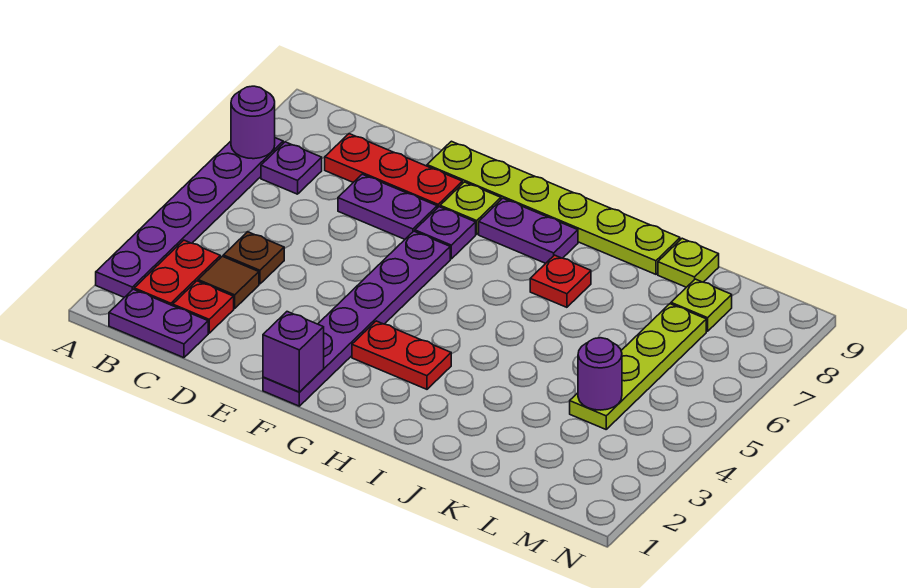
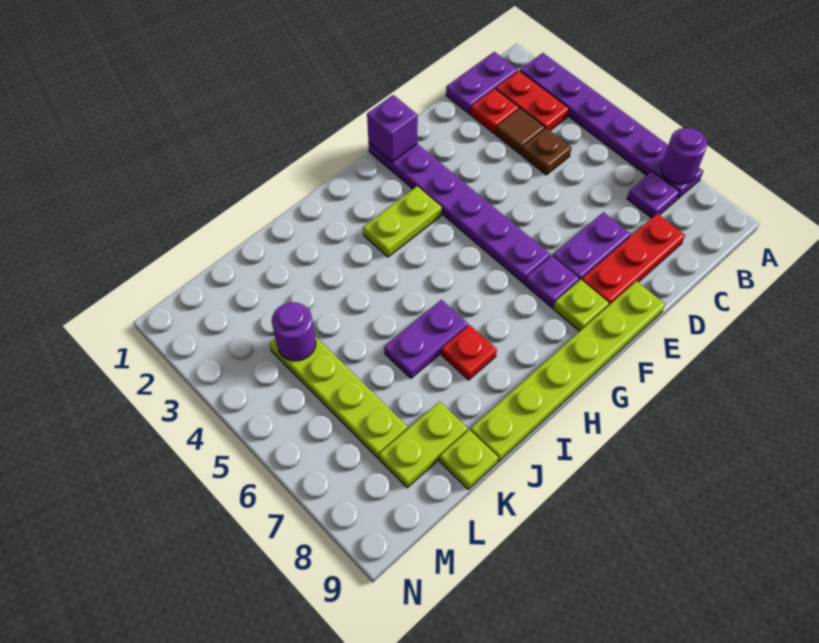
red plate G3:H3 level 1 -> lime plate G3:H3 level 1
purple plate G8:H8 level 1 -> purple plate I6:J6 level 1
lime plate L8 level 1 -> lime plate K8:L8 level 1

